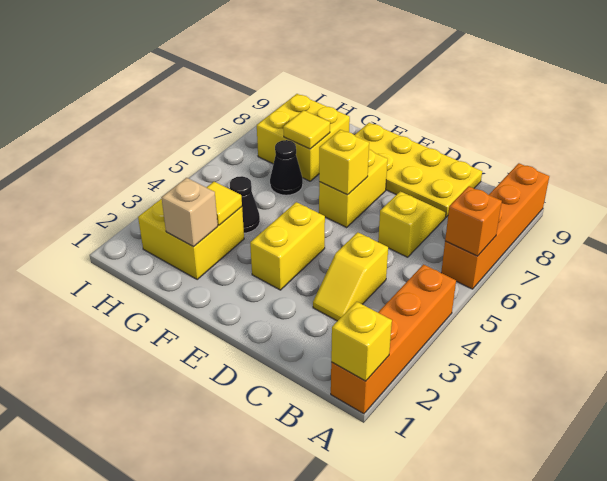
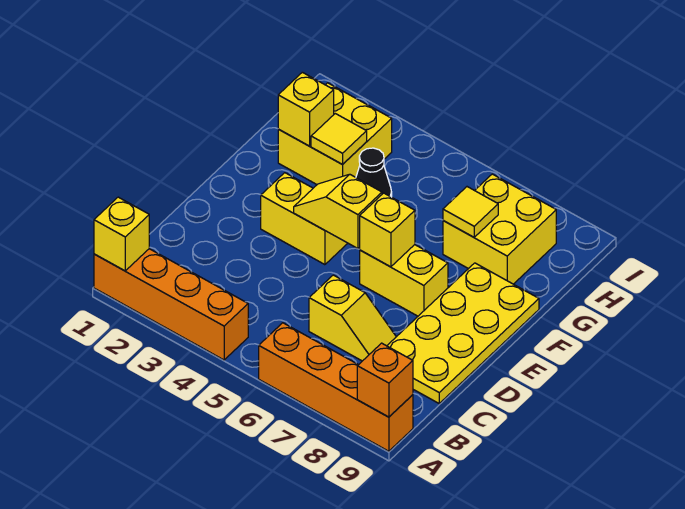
orange brick A6 level 2 -> orange brick A9 level 2
yellow slope C3:C4 level 1 top 4 -> yellow slope E4:E5 level 2 top 5
tan brick G2 level 2 -> yellow brick G2 level 2
black cone G6 level 1 -> none

